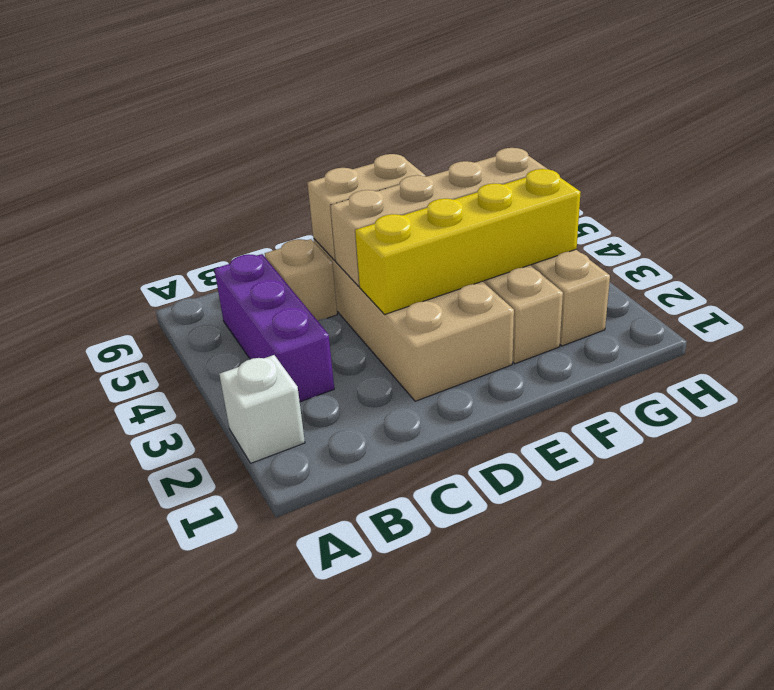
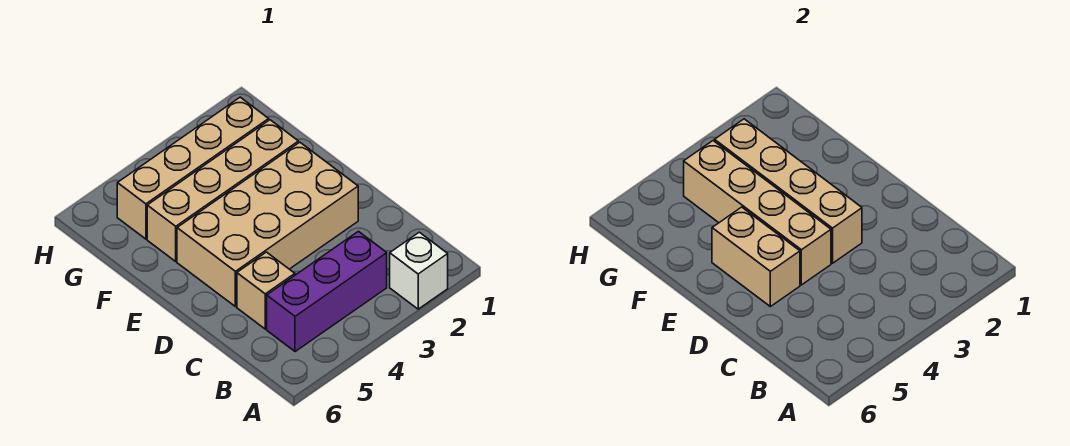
yellow brick D3:G3 level 2 -> tan brick D3:G3 level 2

